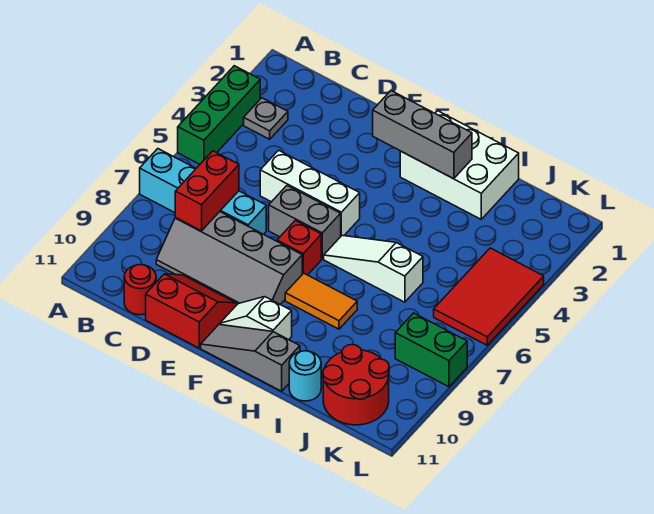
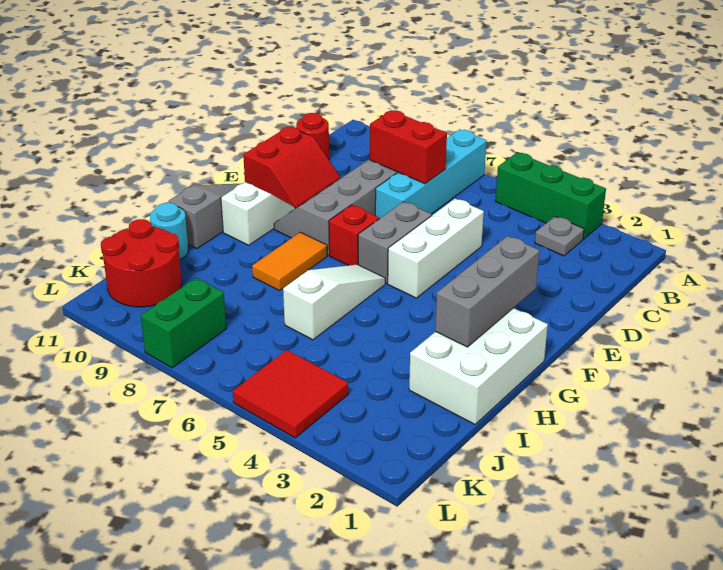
red tile K4:L6 level 1 -> red tile K4:L5 level 1

